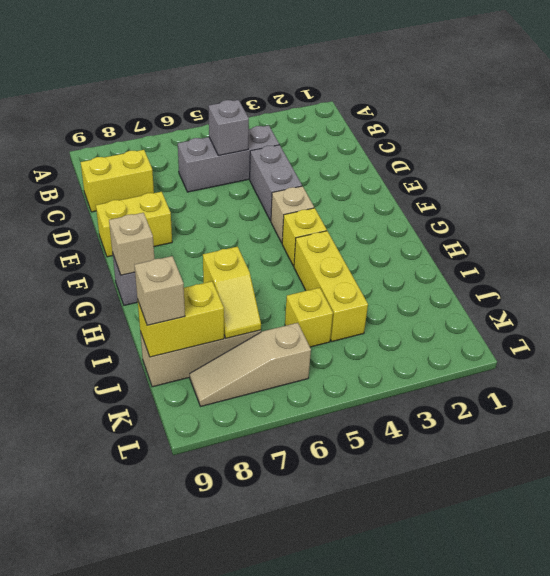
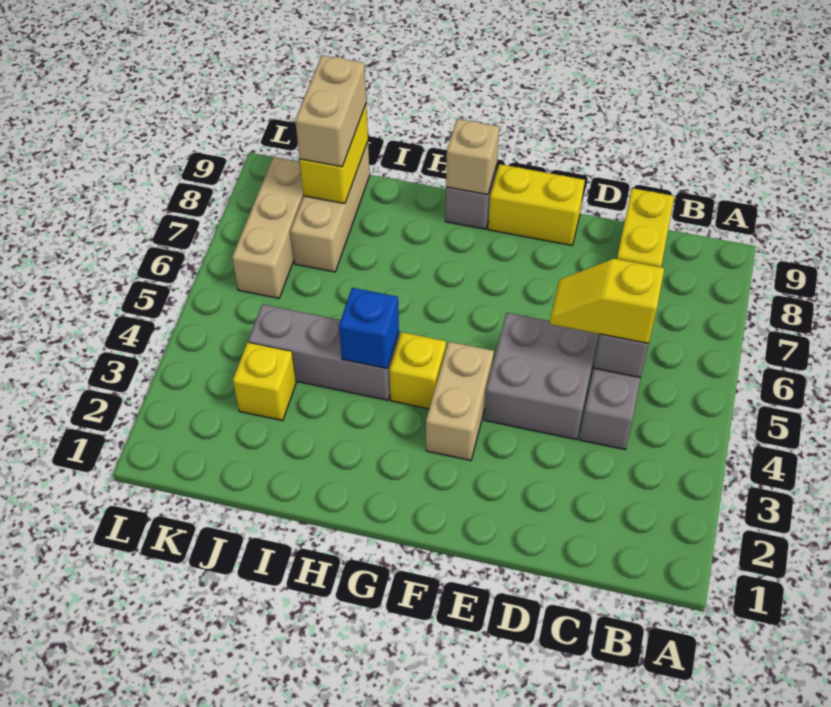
grey brick D4:E4 level 1 -> grey brick D4:E5 level 1
yellow brick E8:E9 level 1 -> yellow brick E9:F9 level 1
tan brick F4 level 1 -> tan brick F3:F4 level 1
yellow brick H4:J4 level 1 -> grey brick H4:J4 level 1
none -> blue brick H4 level 2
yellow slope I7:J7 level 2 top I -> yellow slope C5:D5 level 3 top C
yellow brick J5 level 1 -> yellow brick J3 level 1
tan brick J9 level 3 -> tan brick J8:J9 level 3
tan slope K6:K8 level 1 top 6 -> tan brick K6:K8 level 1

